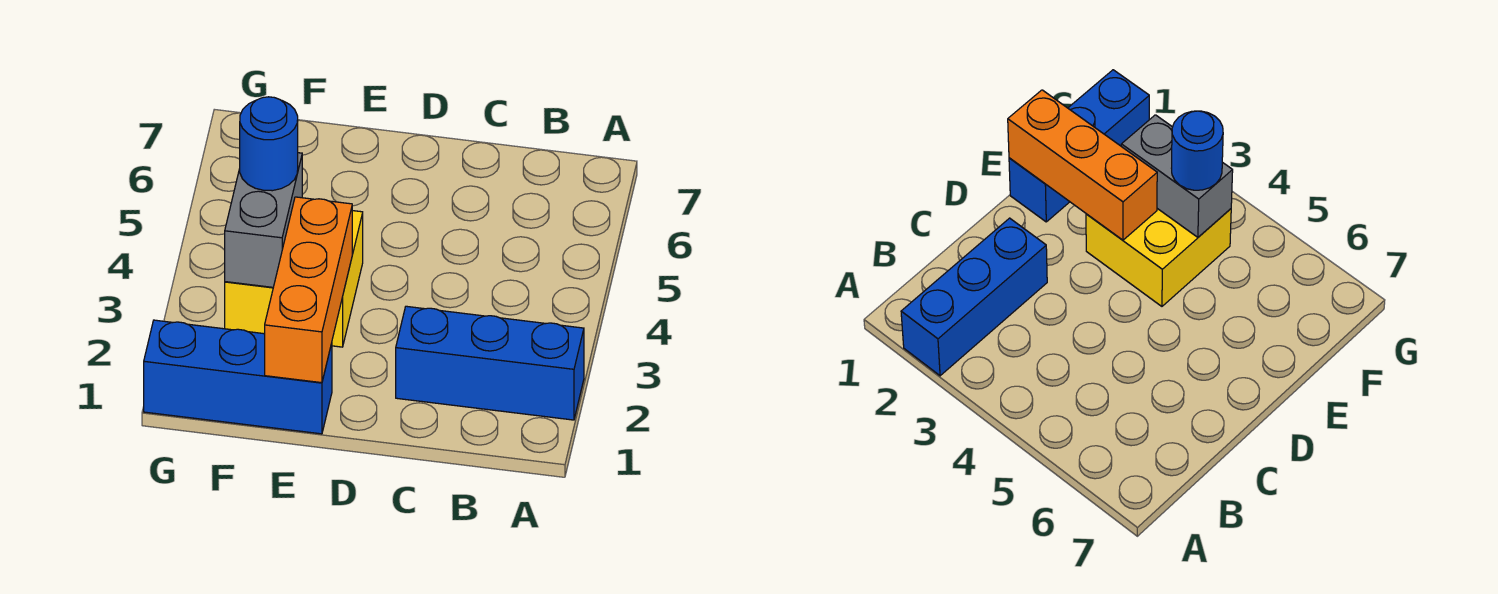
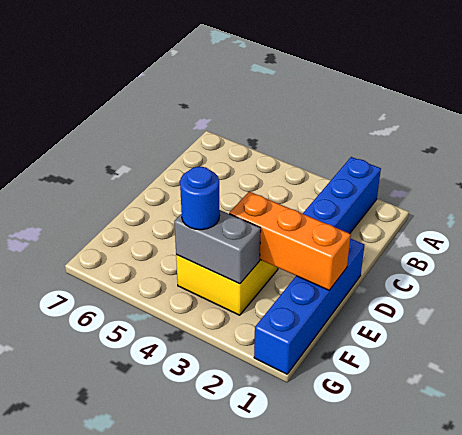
blue brick E1:G1 level 1 -> blue brick D1:G1 level 1

